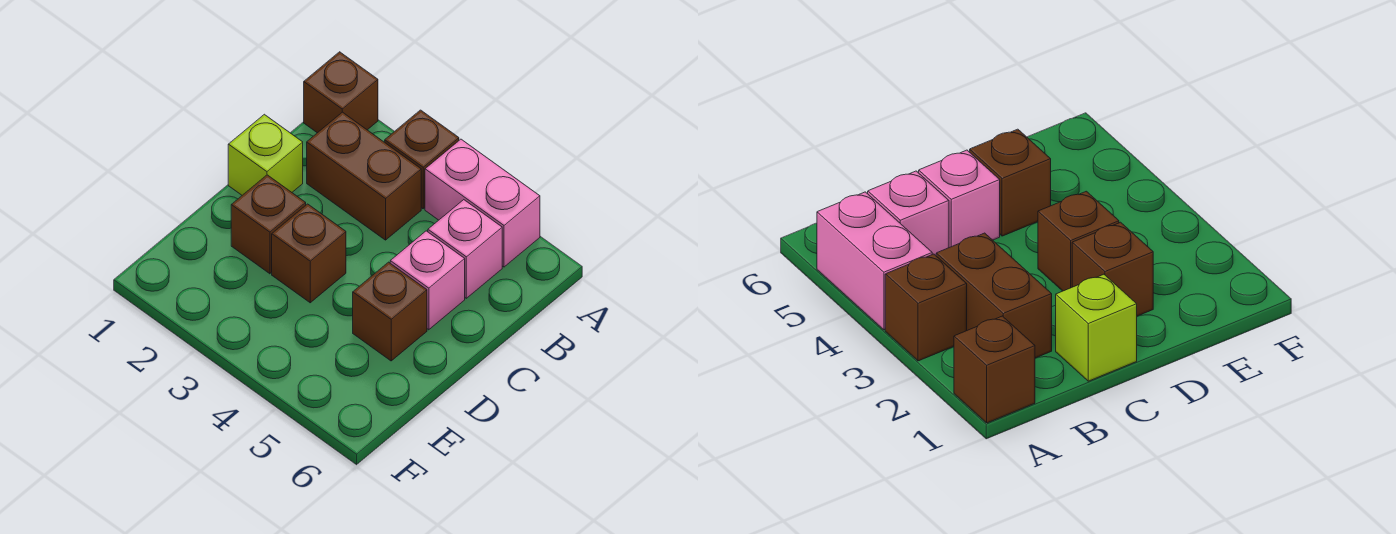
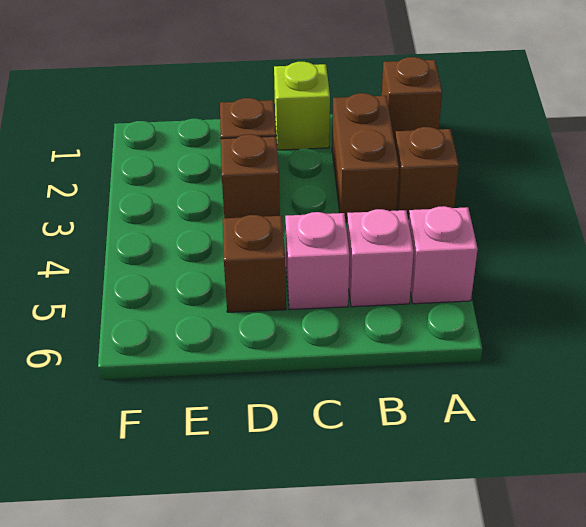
pink brick A4:A5 level 1 -> pink brick A5 level 1

